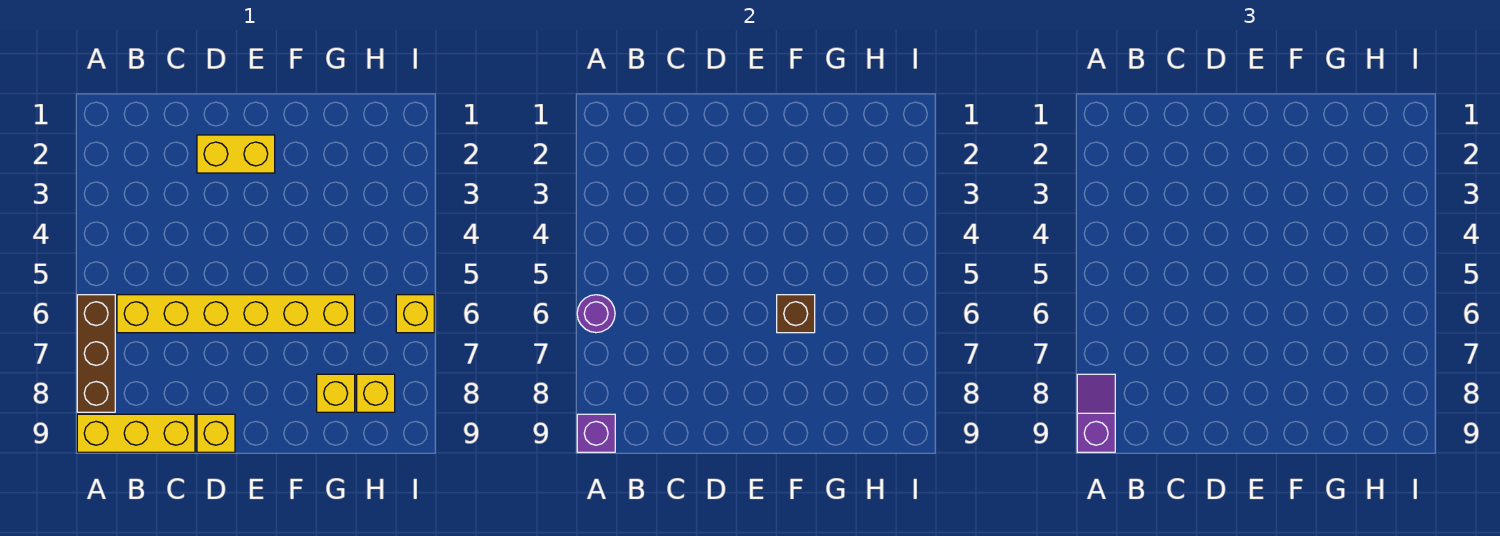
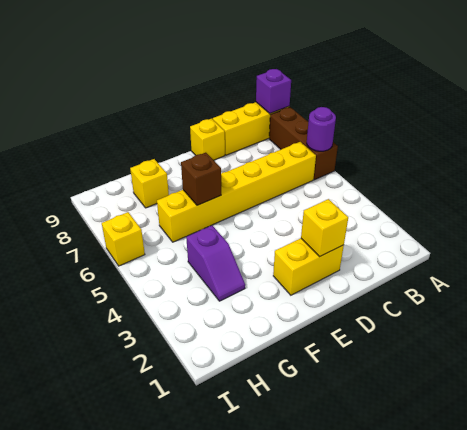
purple slope A8:A9 level 3 top 9 -> purple slope G3:G4 level 1 top 4
yellow brick H8 level 1 -> yellow brick D2 level 2

